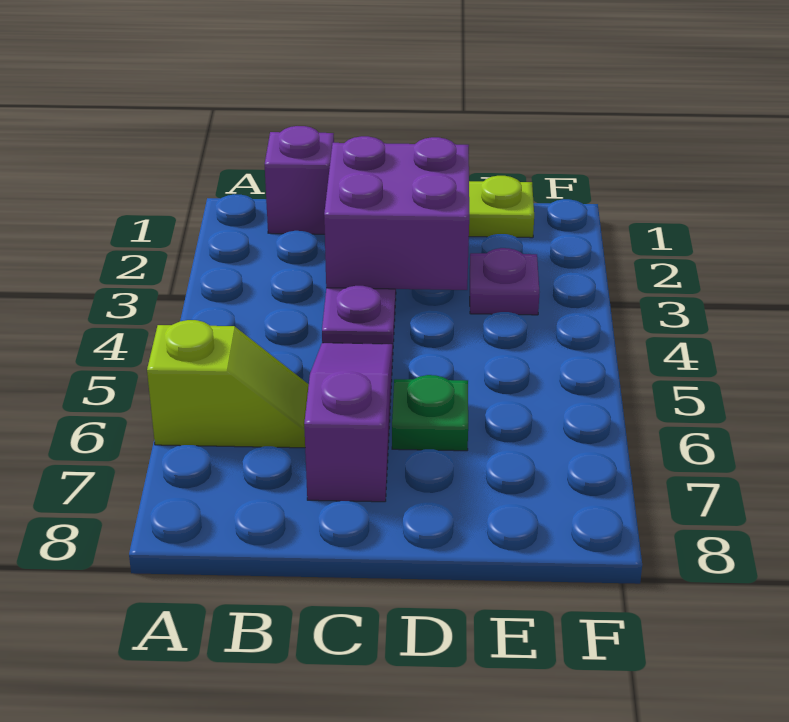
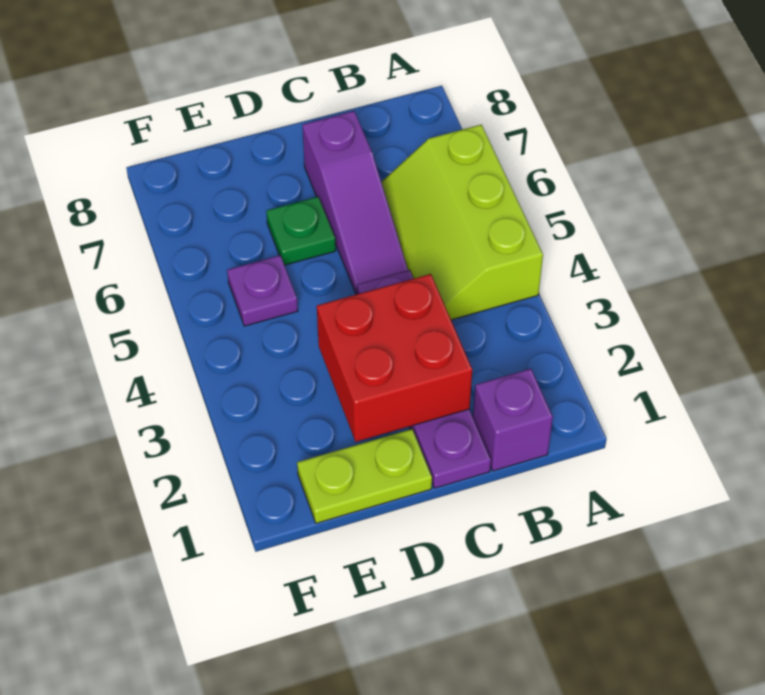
lime slope A6:B6 level 1 top A -> lime slope A4:B6 level 1 top A
purple brick C2:D3 level 2 -> red brick C2:D3 level 2
purple plate E3 level 1 -> purple plate E5 level 1

